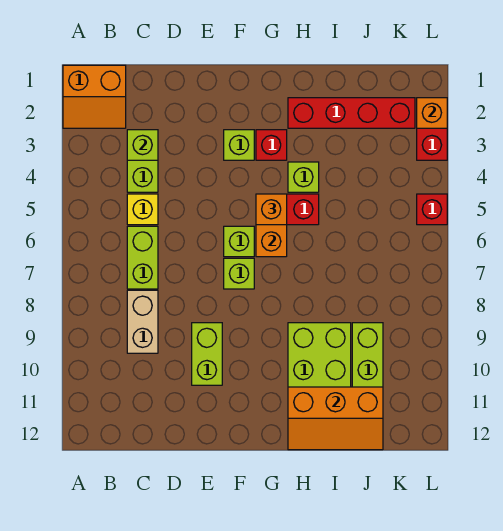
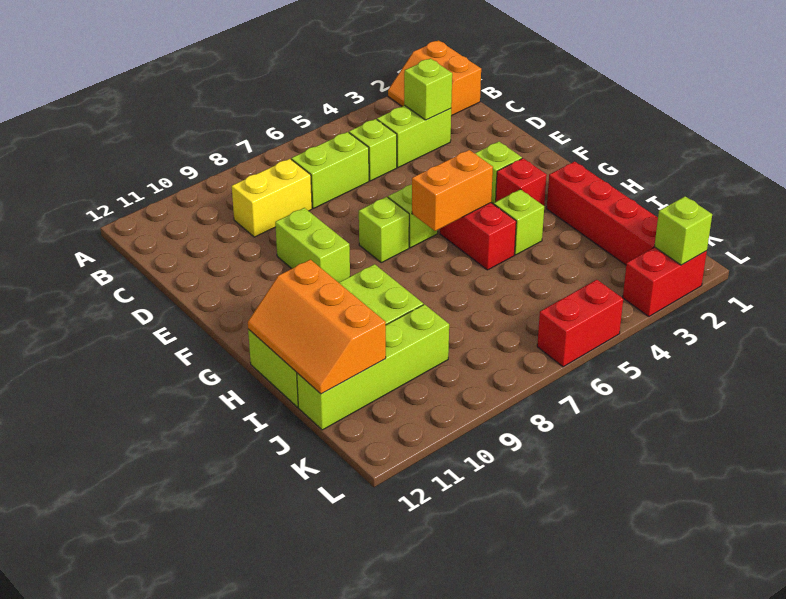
yellow brick C5 level 1 -> lime brick C5 level 1
tan brick C8:C9 level 1 -> yellow brick C8:C9 level 1
lime brick E9:E10 level 1 -> lime brick E9:F9 level 1
orange brick G5 level 3 -> none
orange brick L2 level 2 -> lime brick L2 level 2
red brick L5 level 1 -> red brick L5:L6 level 1

